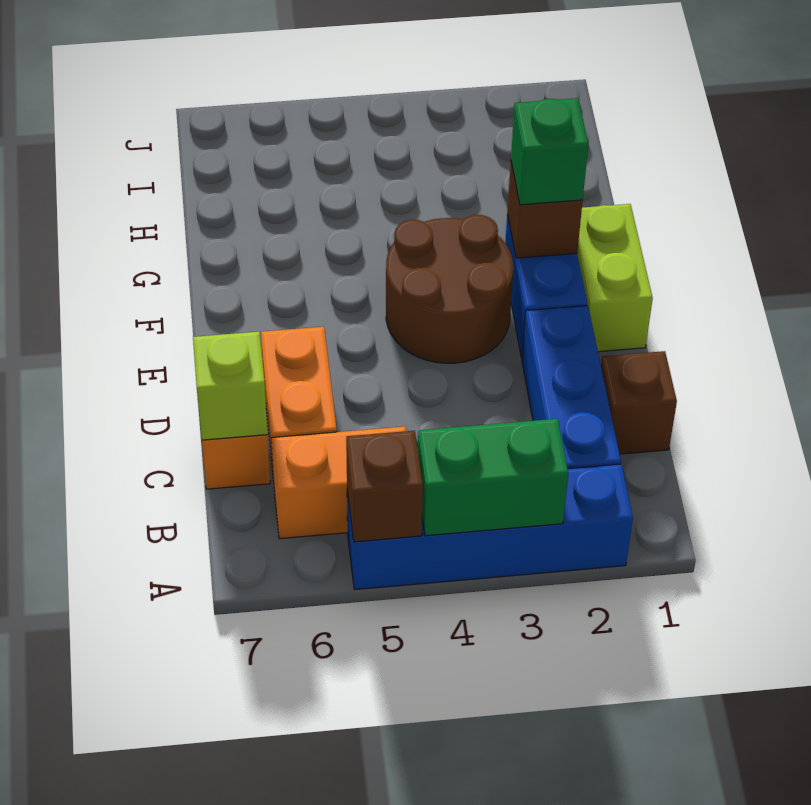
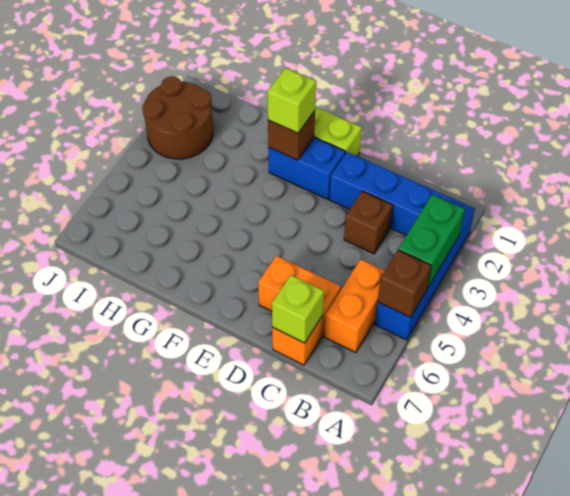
brown brick C1 level 1 -> brown brick C3 level 1
brown round brick E3:F4 level 1 -> brown round brick I2:J3 level 1
green brick F2 level 3 -> lime brick F2 level 3

